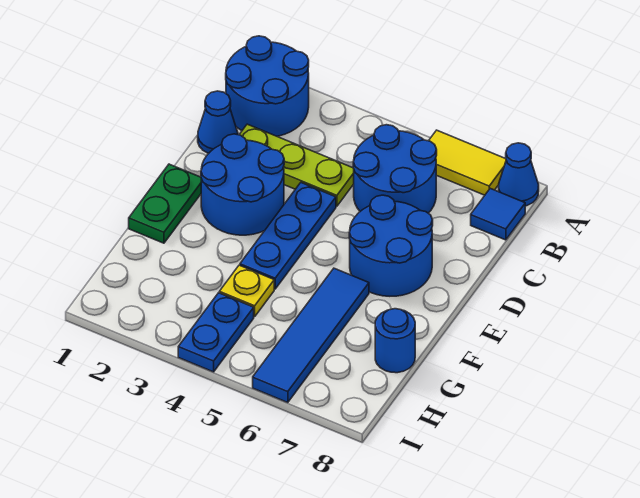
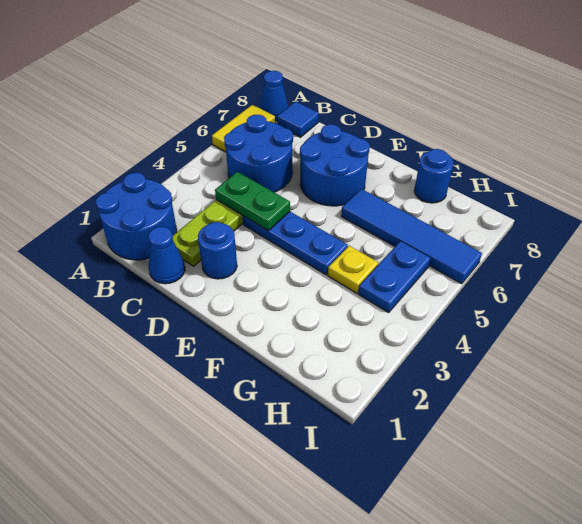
blue round brick D2:E3 level 1 -> blue round brick D2 level 1
green plate E1:F1 level 1 -> green plate C4:D4 level 2
blue plate H4:I4 level 1 -> blue plate H4:H5 level 1

